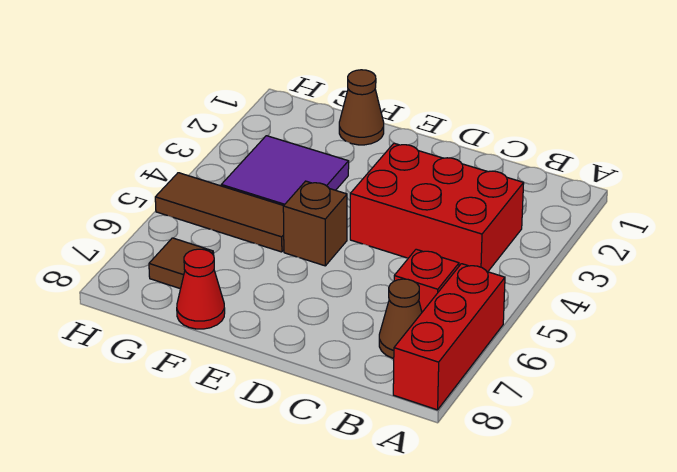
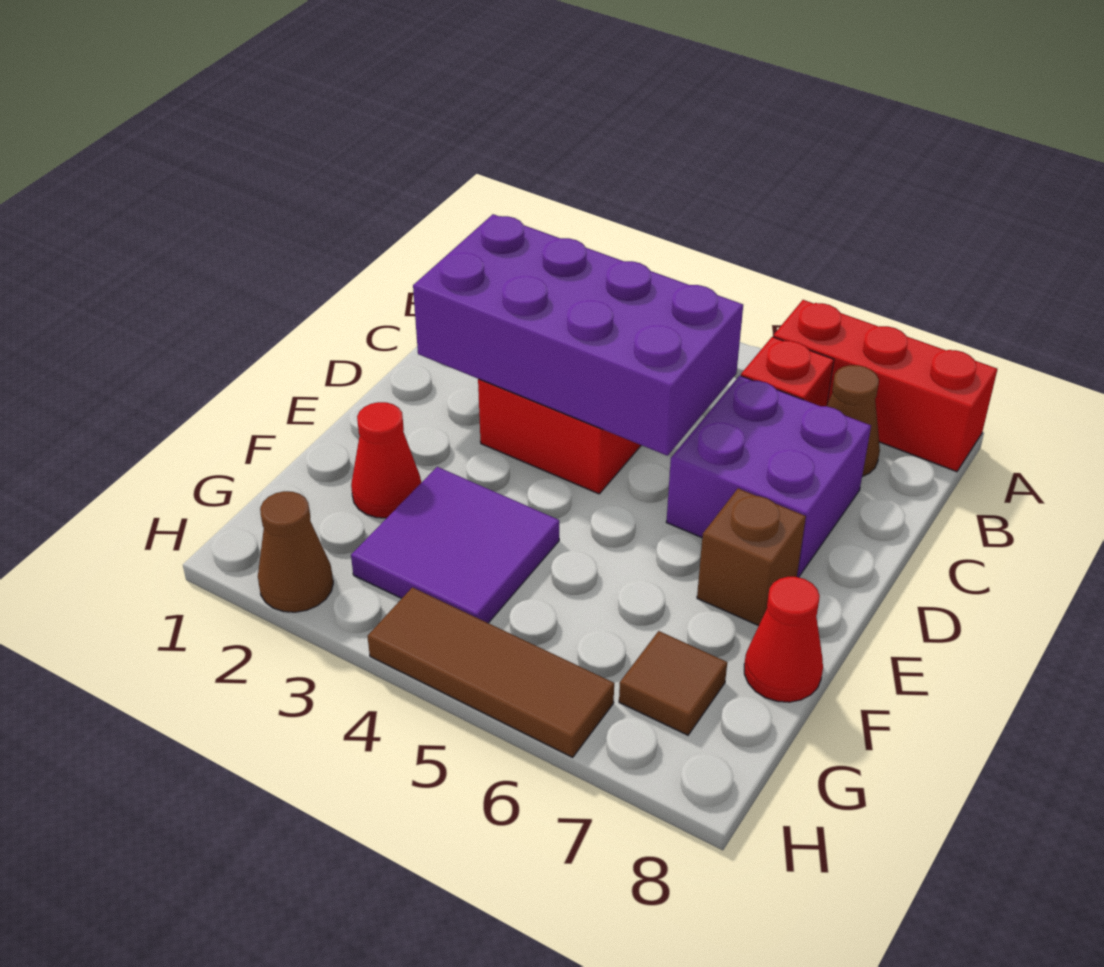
none -> purple brick C2:D5 level 2
none -> purple brick C6:D7 level 1
brown brick E5 level 1 -> brown brick E7 level 1
brown cone F1 level 1 -> brown cone H2 level 1
none -> red cone F2 level 1
brown tile F5:H5 level 1 -> brown tile H4:H6 level 1

